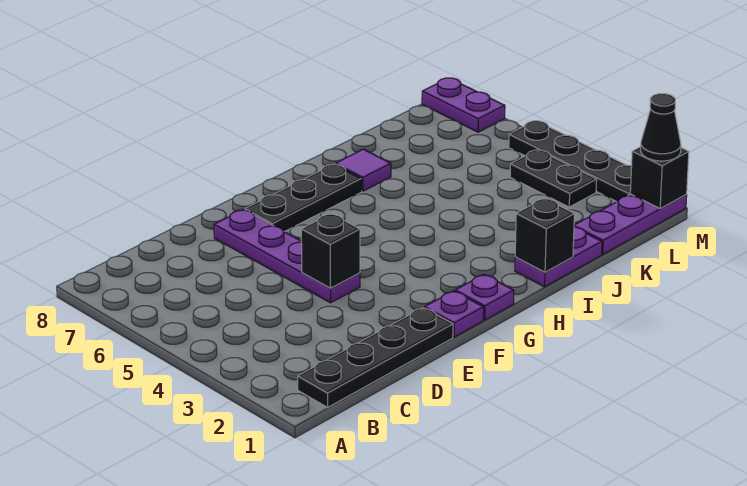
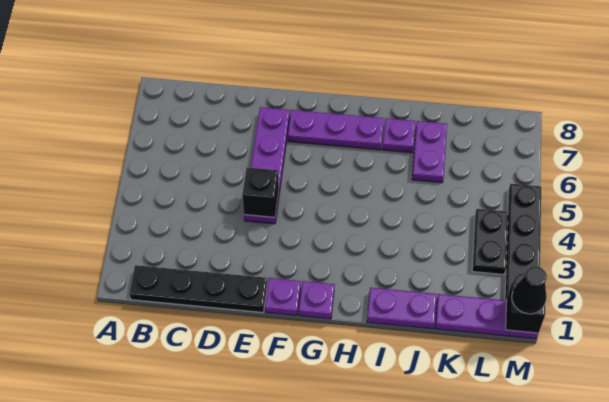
black plate F7:H7 level 1 -> purple plate F7:H7 level 1
black brick I1 level 2 -> none
purple tile I7 level 1 -> purple plate I7 level 1
purple plate M7:M8 level 1 -> purple plate J6:J7 level 1

